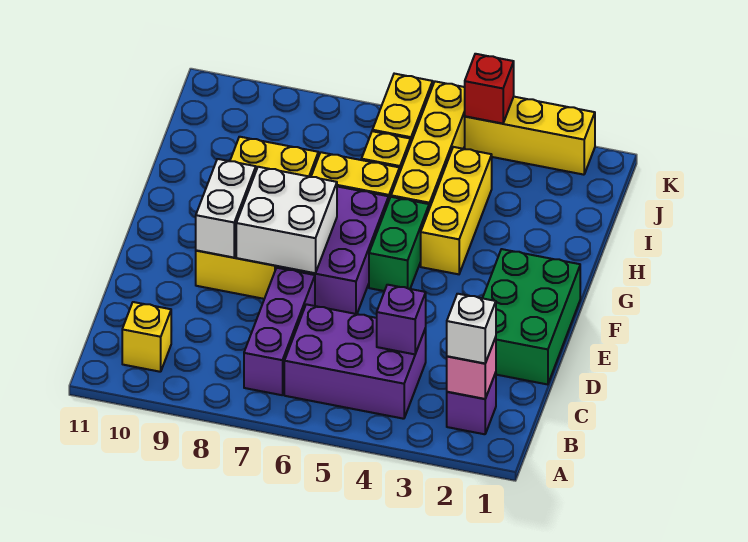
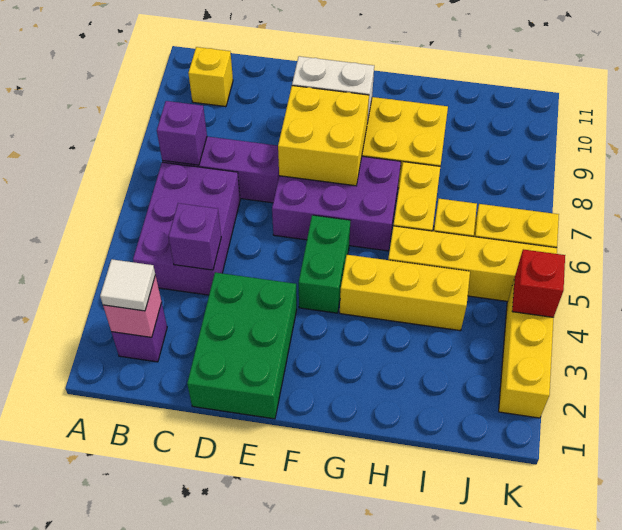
white brick B2 level 3 -> white tile B2 level 3
none -> purple brick B7 level 2
green brick D1:F2 level 1 -> green brick D1:E3 level 1
white brick E7:F8 level 2 -> yellow brick E7:F8 level 2
green brick F5:G5 level 1 -> green brick F4:F5 level 1

